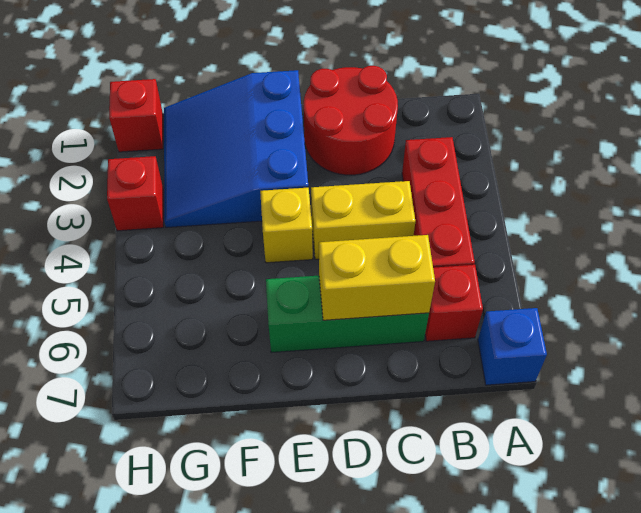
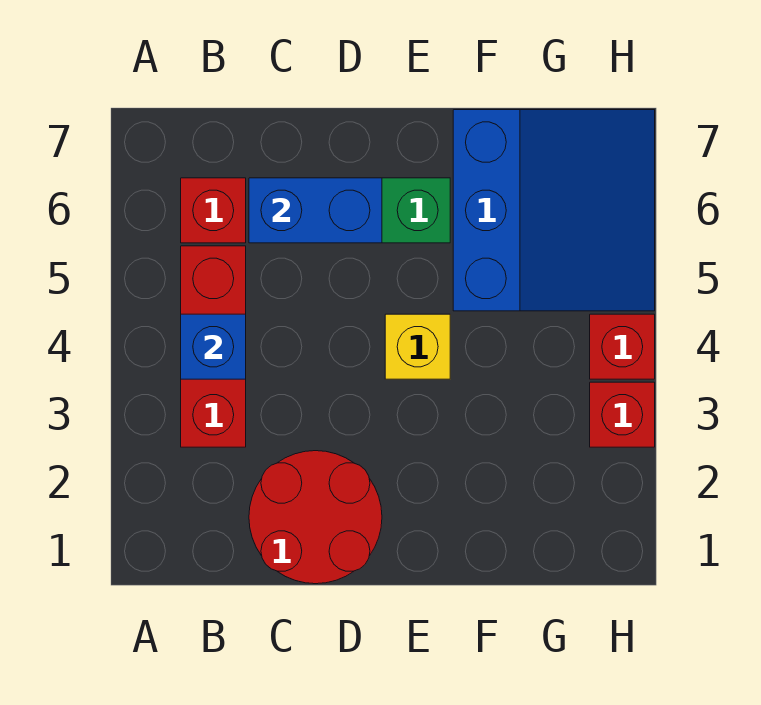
blue brick A7 level 1 -> blue brick B4 level 2
yellow brick C4:D4 level 1 -> none
yellow brick C6:D6 level 2 -> blue brick C6:D6 level 2
blue slope E1:G3 level 1 top E -> blue slope F5:H7 level 1 top F
red brick H1 level 1 -> red brick H4 level 1

